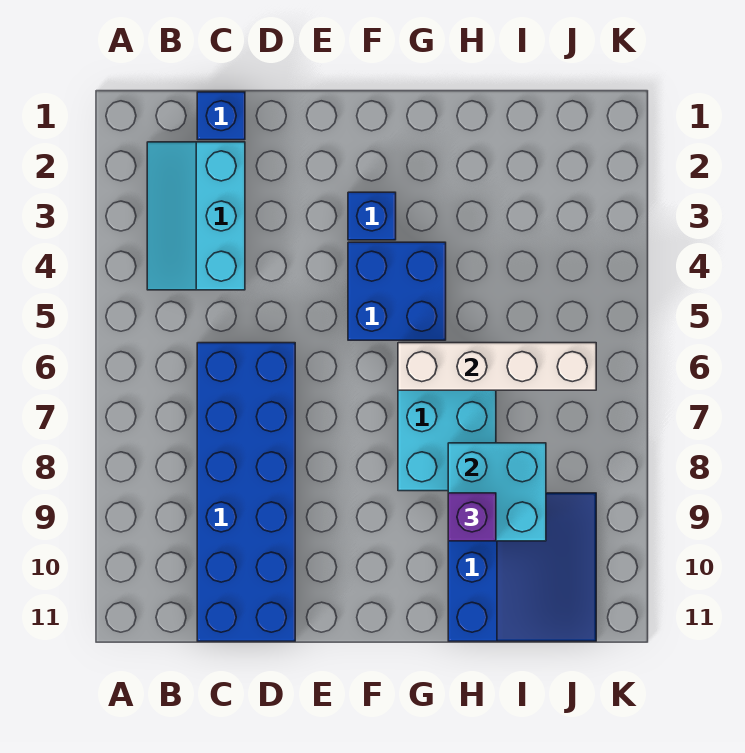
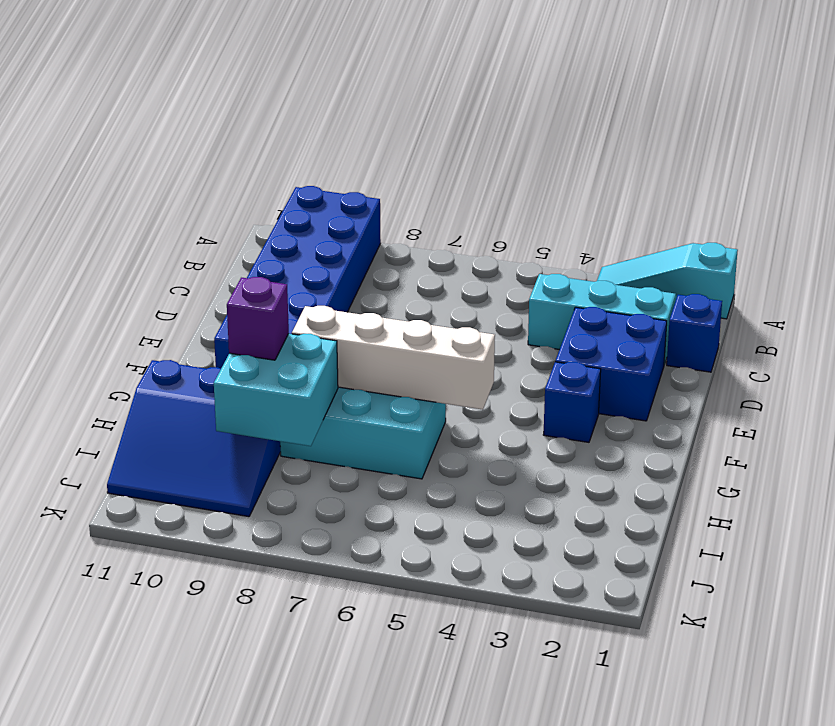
none -> cyan slope A1:A3 level 1 top 1
blue brick C6:D11 level 1 -> blue brick A9:F10 level 1
blue brick F4:G5 level 1 -> blue brick D2:E3 level 1
white brick G6:J6 level 2 -> white brick G5:G8 level 2

